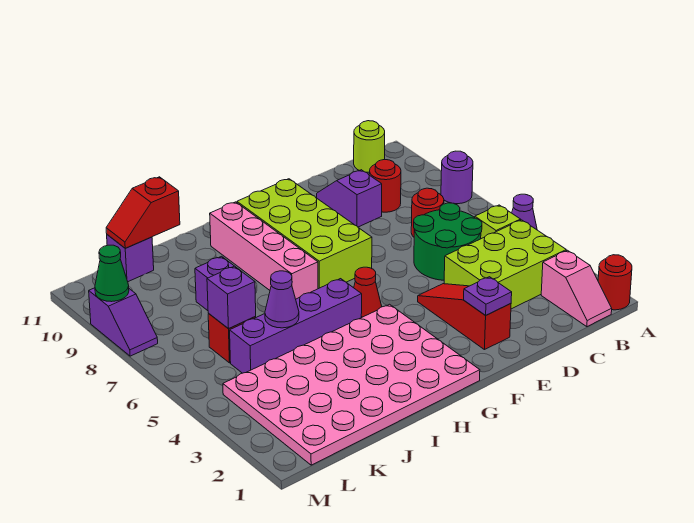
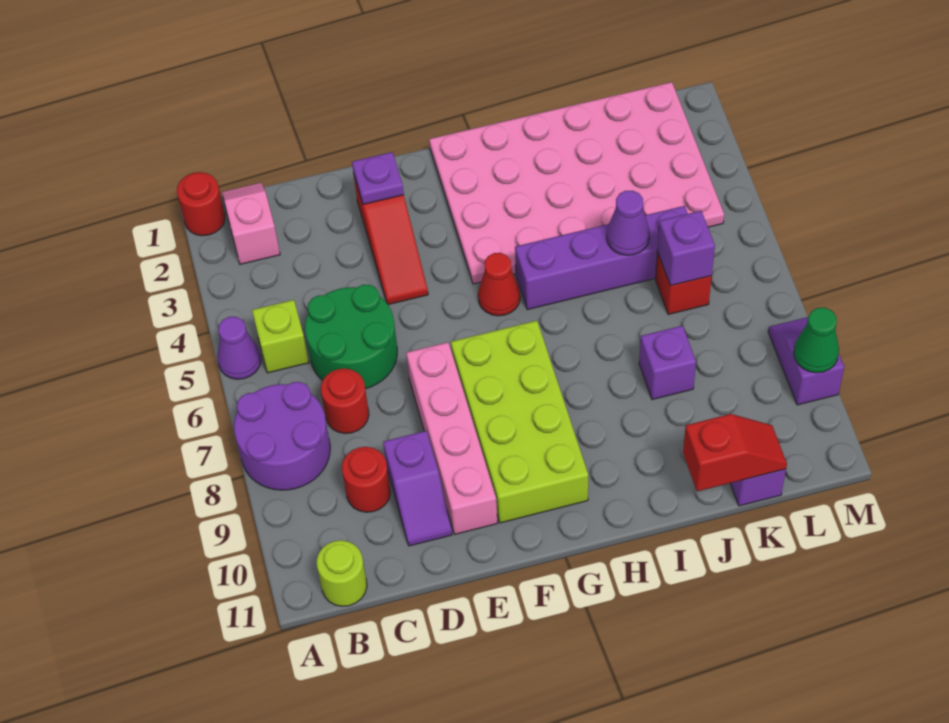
purple round brick A8 level 1 -> purple round brick A7:B8 level 1
lime brick B3:D4 level 1 -> none
pink brick H7:H10 level 1 -> pink brick E7:E10 level 1

